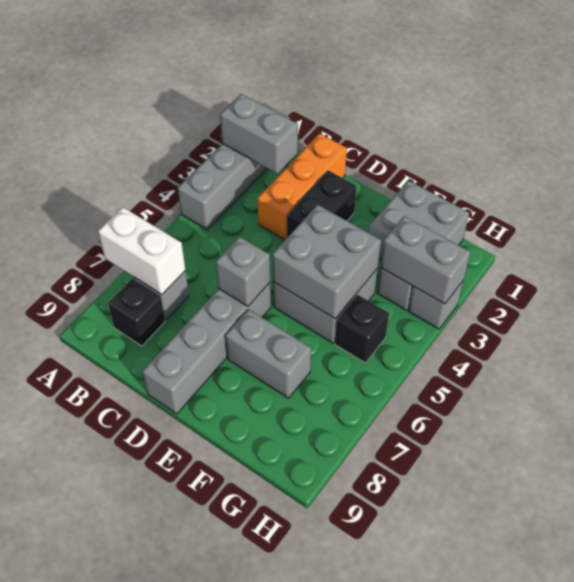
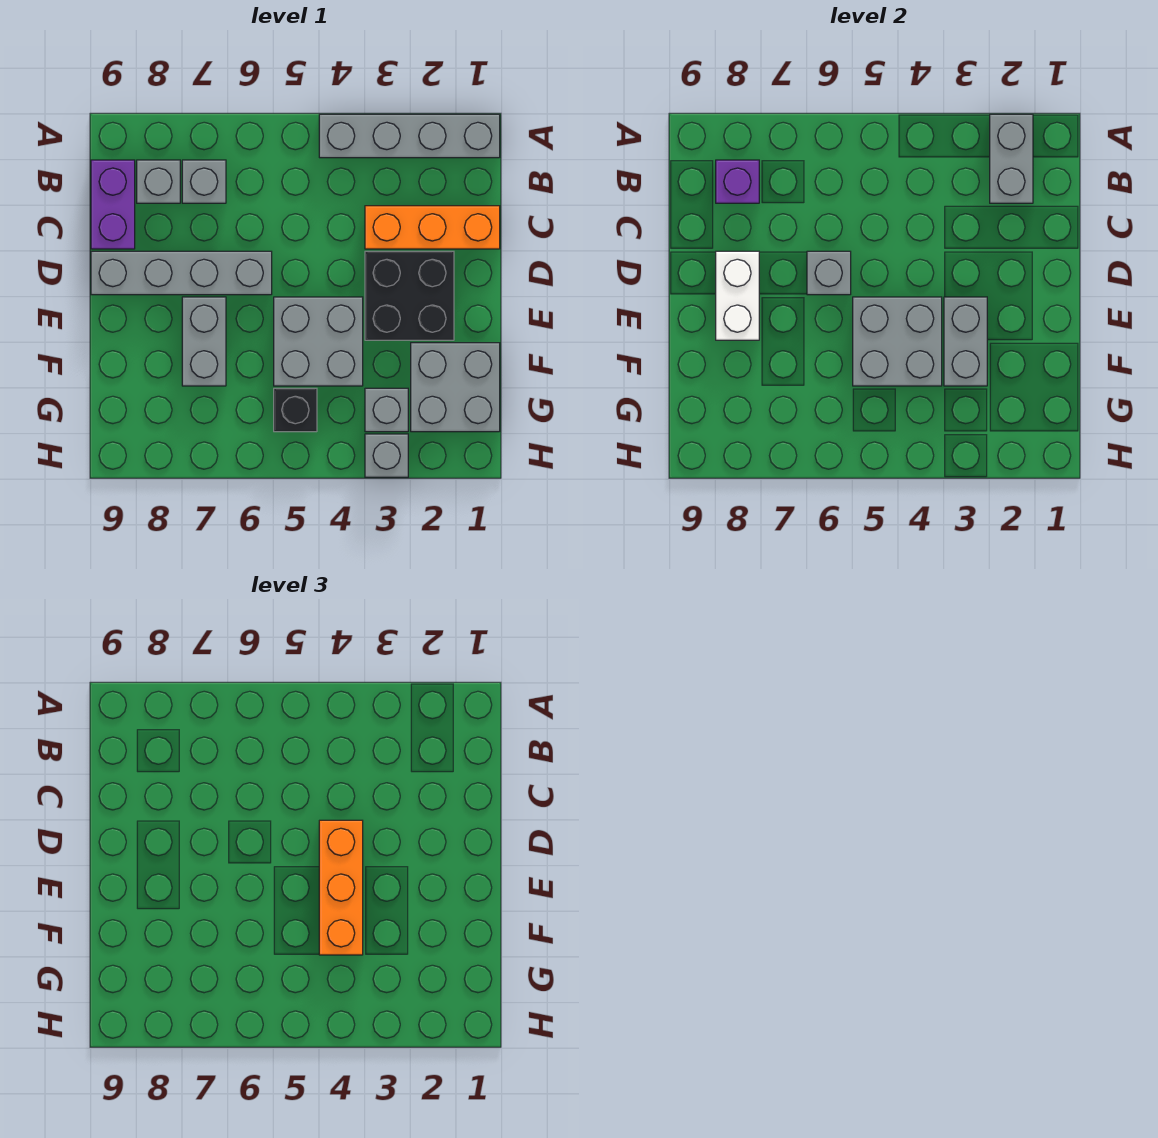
white brick A7:B7 level 2 -> white brick D8:E8 level 2
black brick B8 level 1 -> grey brick B8 level 1
none -> purple brick B8 level 2
none -> purple brick B9:C9 level 1
black brick D2:D3 level 1 -> black brick D2:E3 level 1
none -> orange brick D4:F4 level 3
grey brick G3:H3 level 2 -> grey brick E3:F3 level 2

